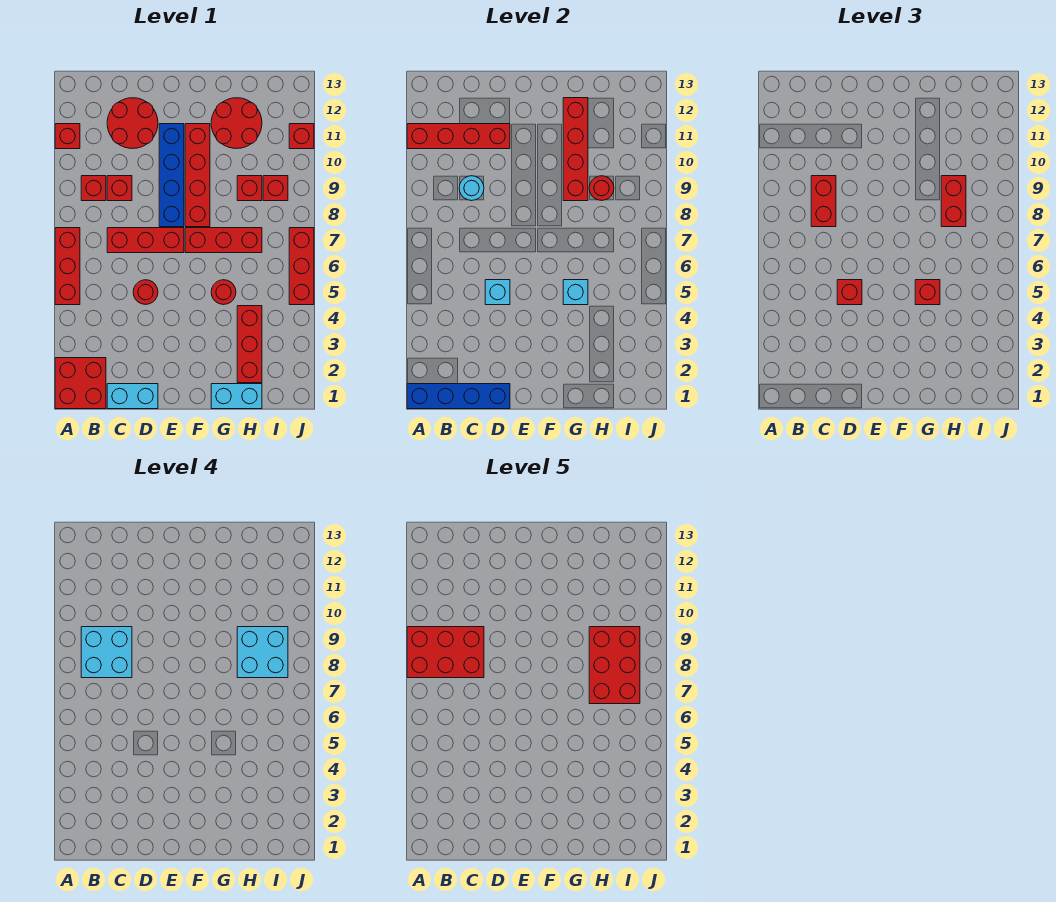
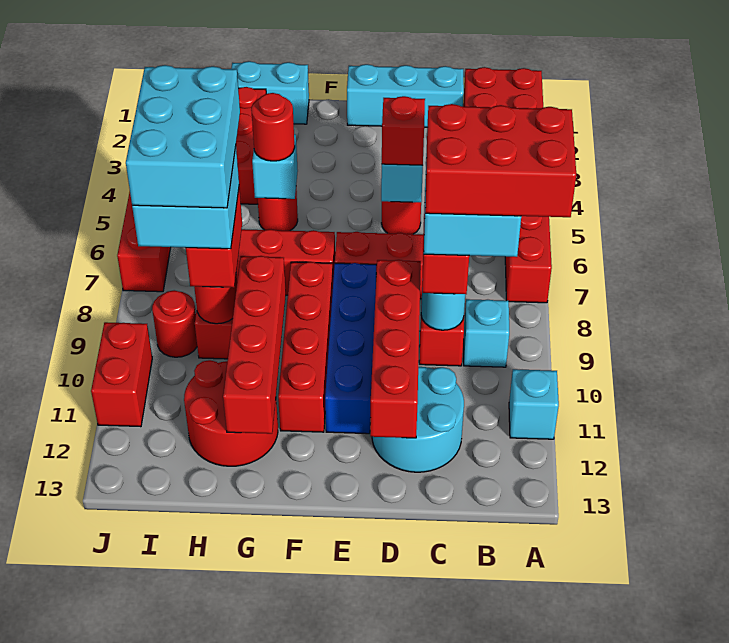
blue brick A1:D1 level 2 -> none
red brick A11 level 1 -> cyan brick A11 level 1
red brick A11:D11 level 2 -> red brick D9:D12 level 2
red brick B9 level 1 -> cyan brick B9 level 1
cyan brick C1:D1 level 1 -> cyan brick C1:E1 level 1
red round brick C11:D12 level 1 -> cyan round brick C11:D12 level 1
red brick G5 level 3 -> red round brick G5 level 3
red brick H7:I9 level 5 -> cyan brick H7:I9 level 5
red brick I9 level 1 -> red round brick I9 level 1
red brick J11 level 1 -> red brick J10:J11 level 1

